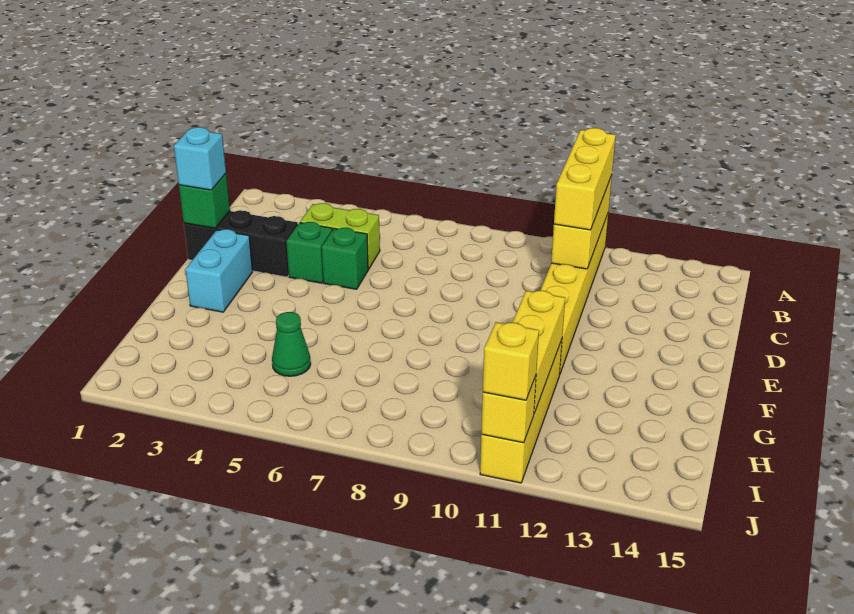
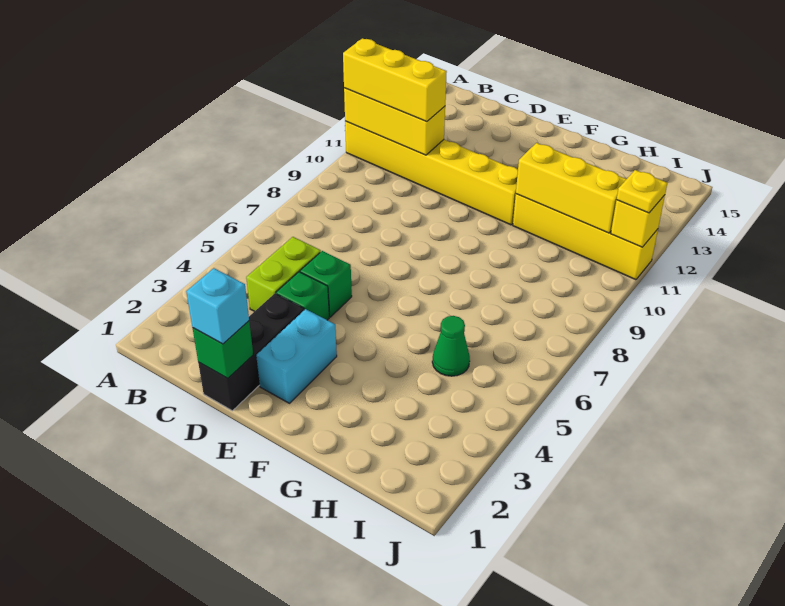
cyan brick E2:F2 level 1 -> cyan brick E2:E3 level 1
yellow brick J11 level 3 -> yellow plate J11 level 3

